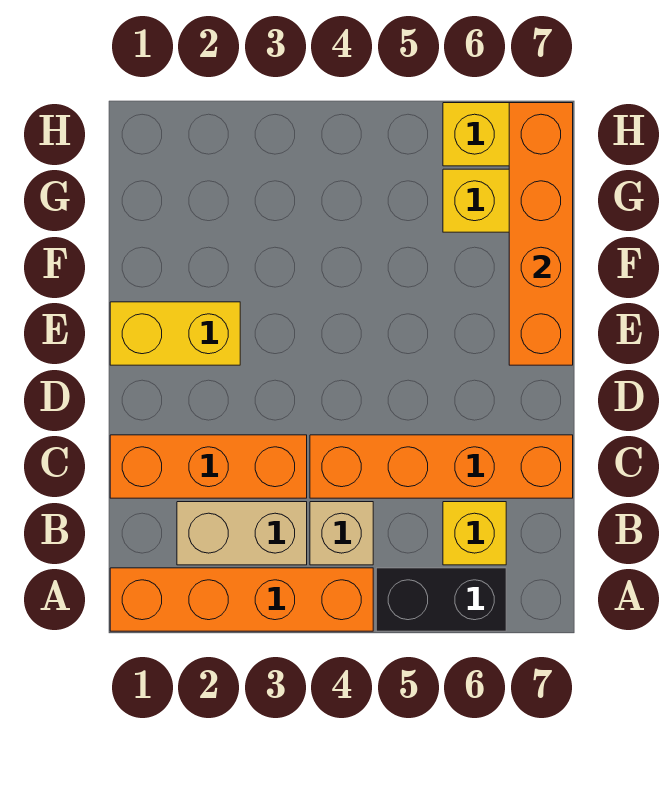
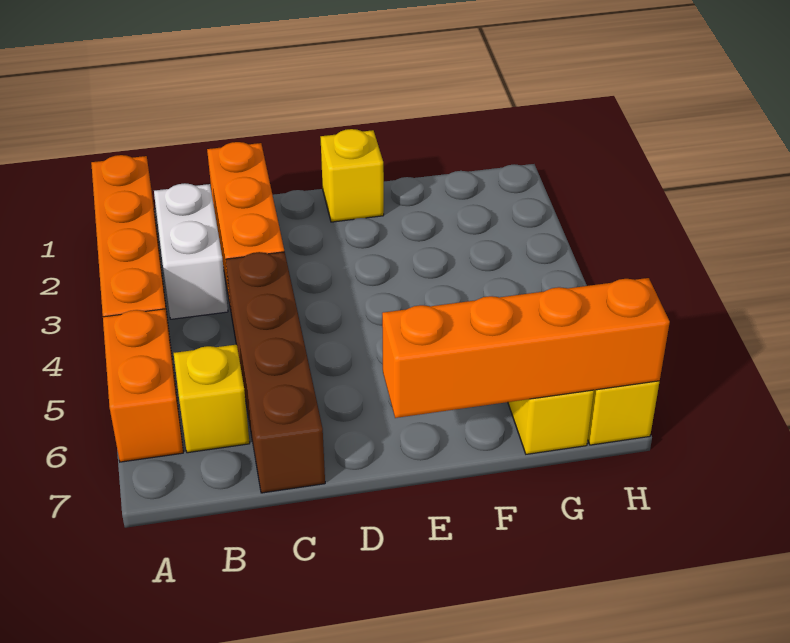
black brick A5:A6 level 1 -> orange brick A5:A6 level 1
tan brick B2:B3 level 1 -> white brick B2:B3 level 1
tan brick B4 level 1 -> none
orange brick C4:C7 level 1 -> brown brick C4:C7 level 1
yellow brick E1:E2 level 1 -> yellow brick E1 level 1

